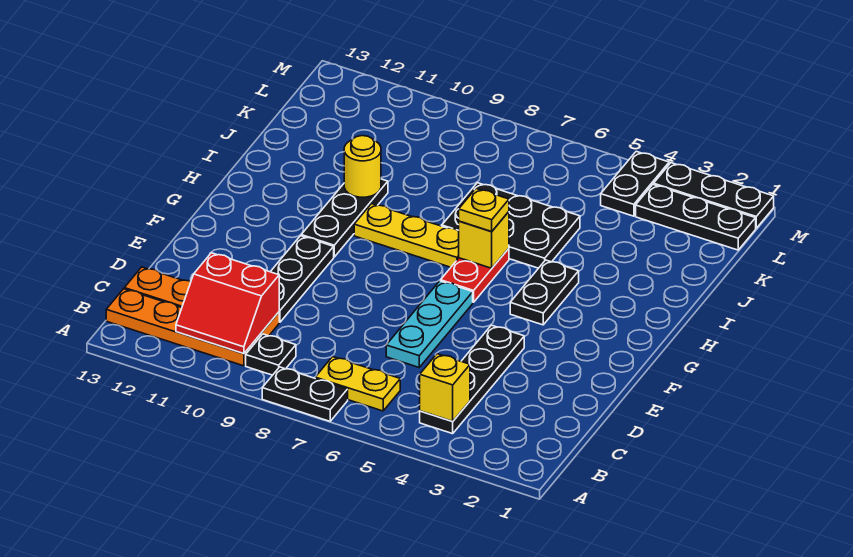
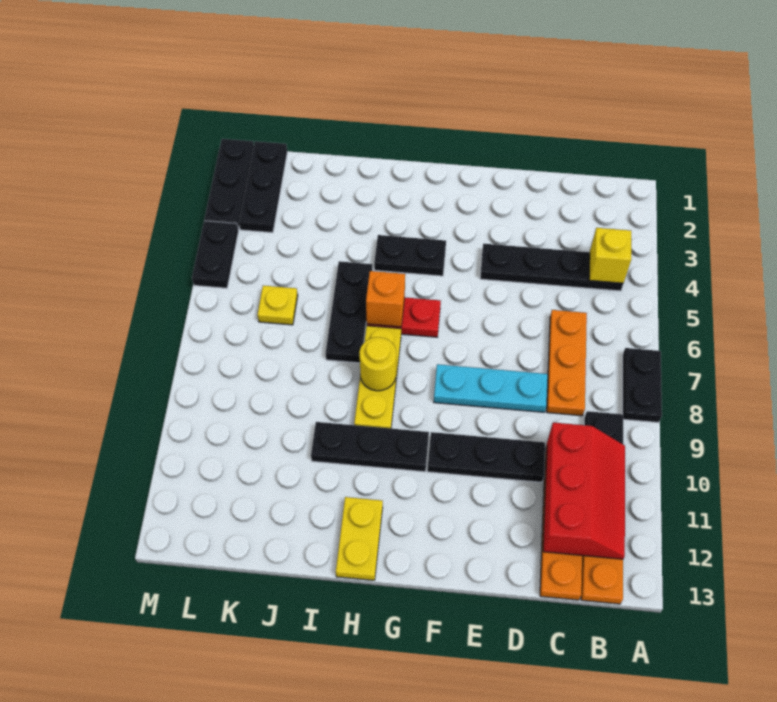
yellow plate B6:B7 level 1 -> yellow plate H12:H13 level 1
red slope B10:C11 level 2 top C -> red slope B10:C12 level 2 top C
none -> orange plate C6:C8 level 1
cyan plate D6:F6 level 1 -> cyan plate D8:F8 level 1
yellow brick H6 level 2 -> orange brick H6 level 2
yellow plate H6 level 3 -> yellow plate K6 level 1
black plate I5:J7 level 1 -> black plate I5:I7 level 1
yellow round brick I10 level 2 -> yellow round brick H8 level 2
black plate L4:M4 level 1 -> black plate M4:M5 level 1

